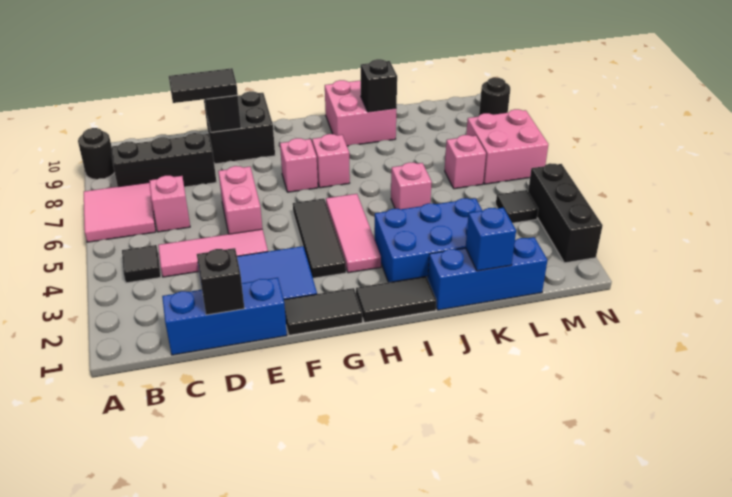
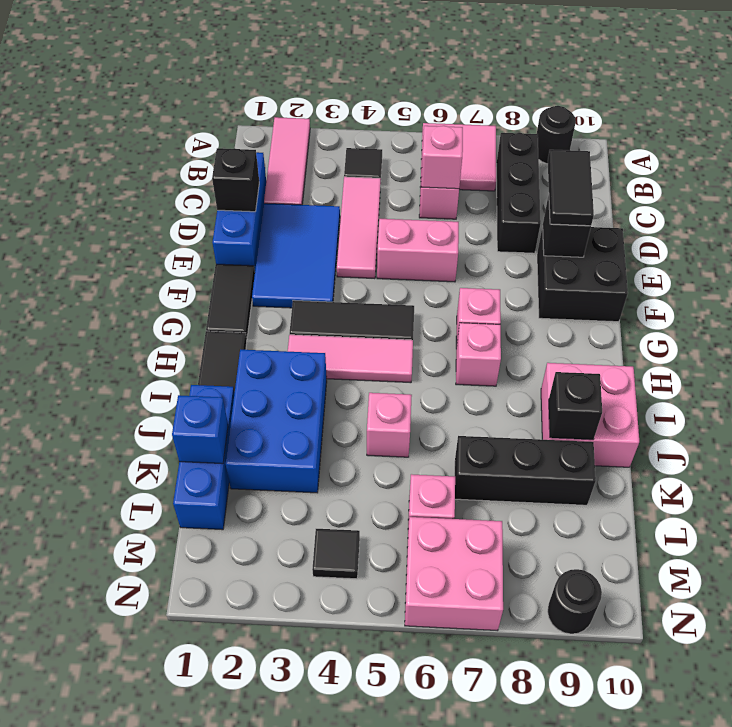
none -> pink tile A2:C2 level 1
none -> pink brick C6 level 2
black brick N2:N4 level 1 -> black brick K7:K9 level 1

